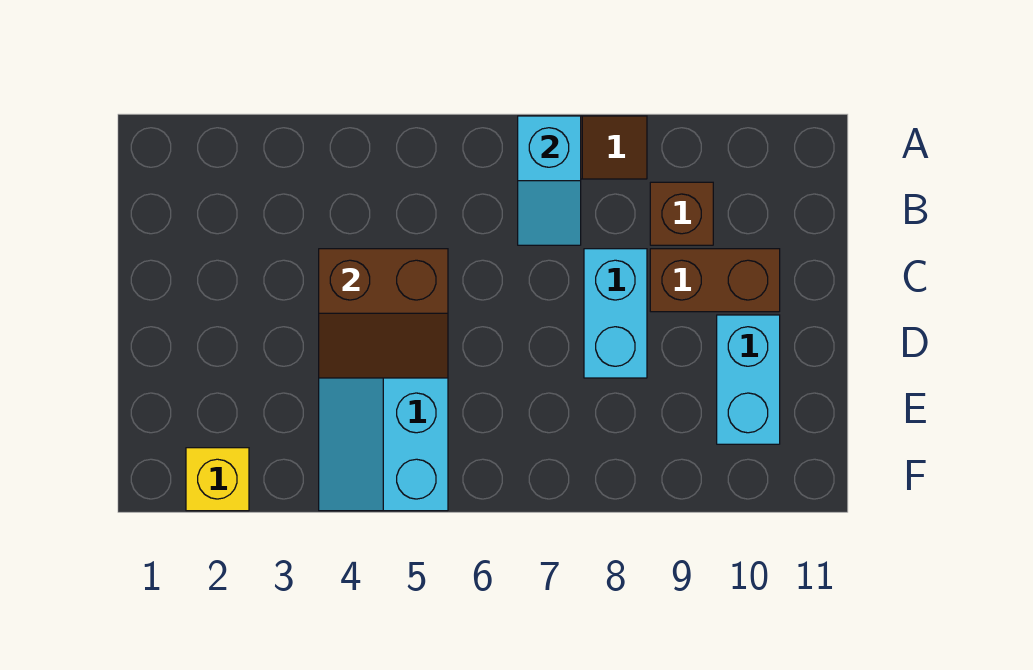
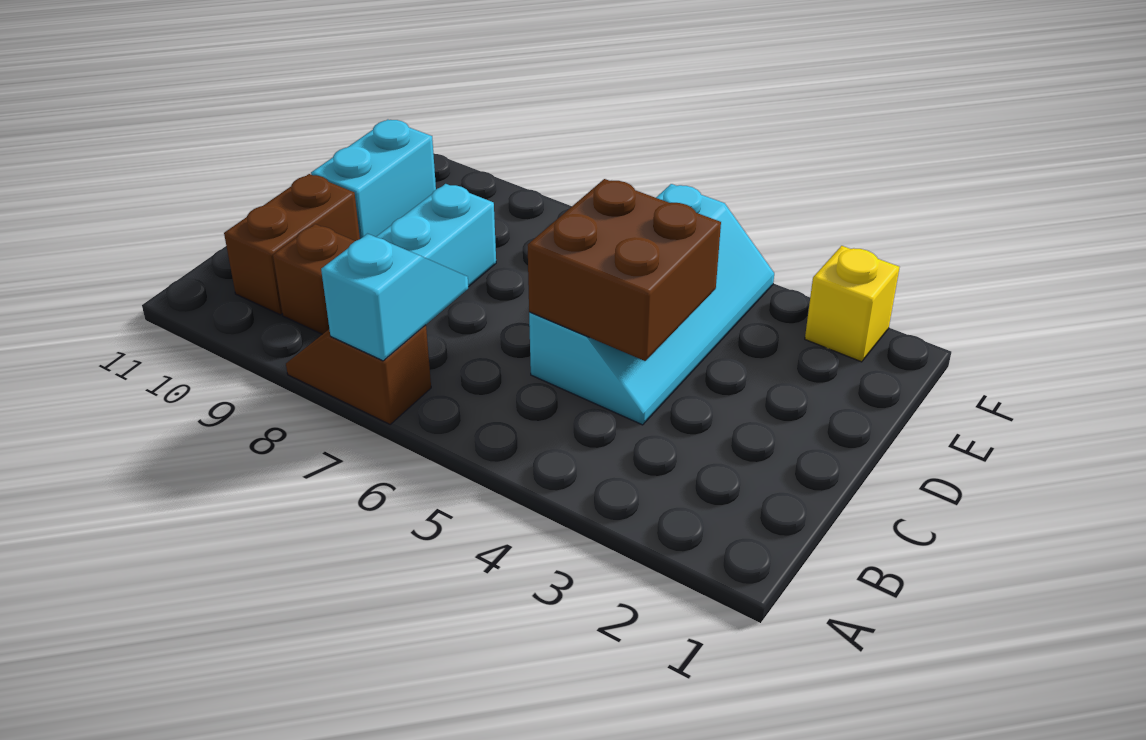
brown slope C4:D5 level 2 top C -> brown brick C4:D5 level 2
brown brick C9:C10 level 1 -> brown brick B10:C10 level 1

